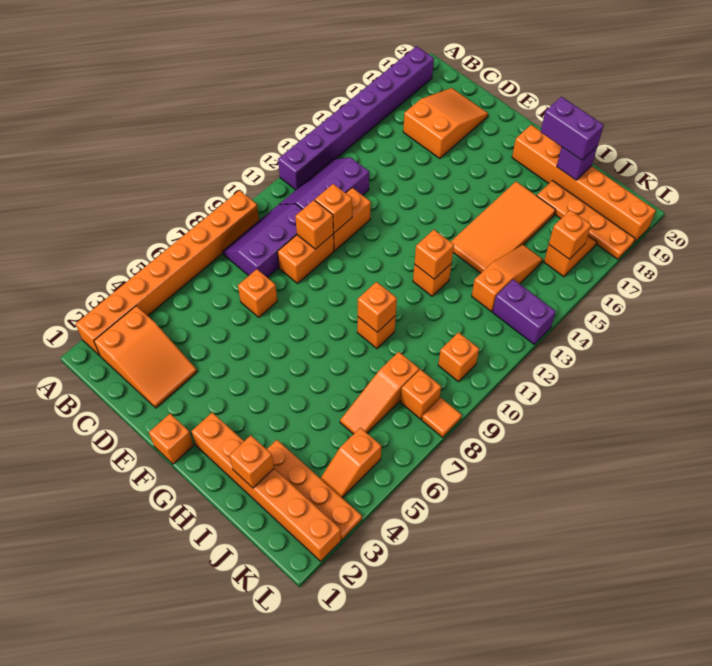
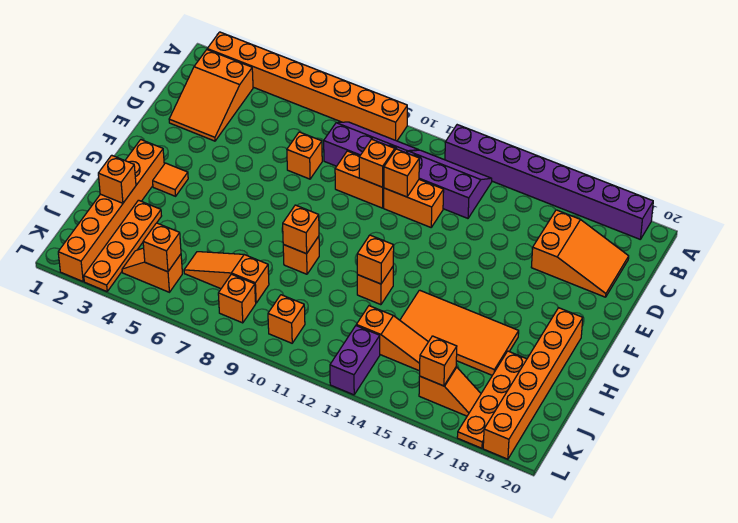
orange brick F1 level 1 -> orange brick K5 level 2
purple brick H19:I19 level 3 -> none
purple brick I19 level 2 -> none
orange tile L8 level 1 -> orange tile G3 level 1

